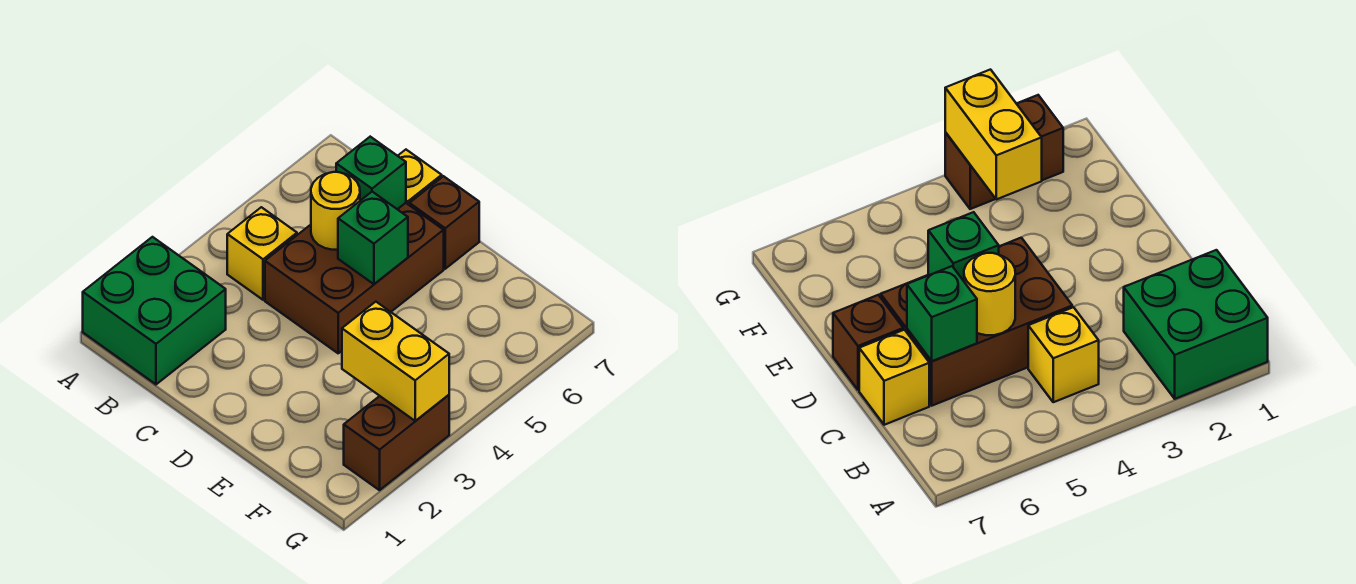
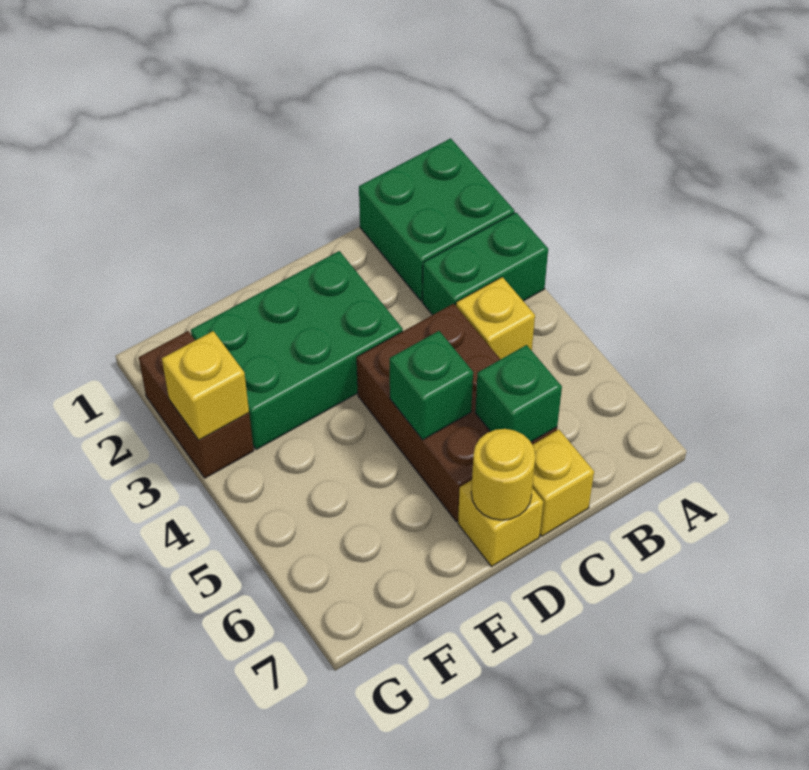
none -> green brick A3:B3 level 1
yellow round brick C5 level 2 -> yellow round brick D7 level 2
none -> green brick D2:F3 level 1
brown brick D7 level 1 -> yellow brick D7 level 1
yellow brick F3:G3 level 2 -> yellow brick G3 level 2

